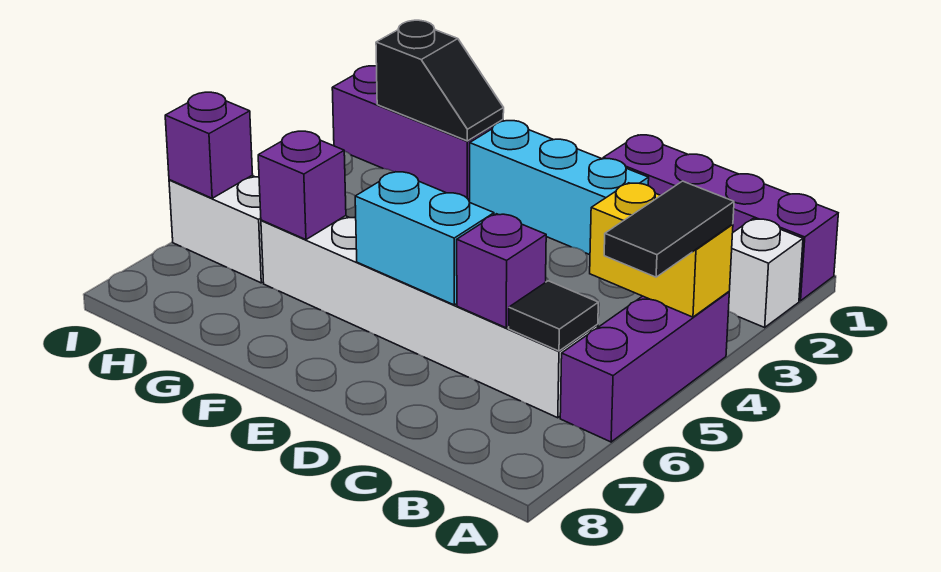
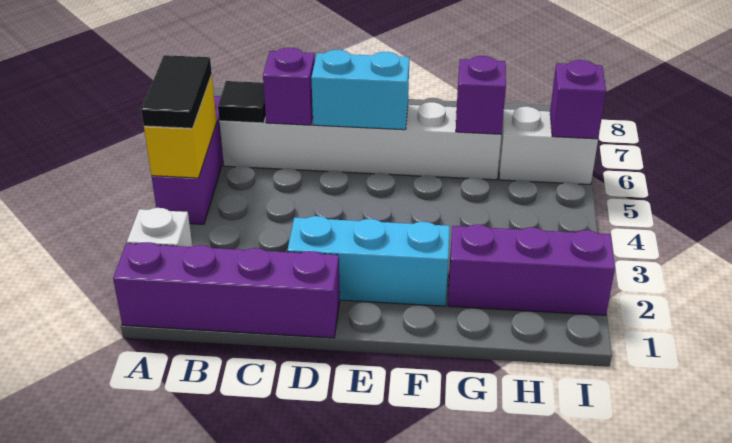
yellow brick A4:B4 level 2 -> yellow brick A4:A5 level 2
black slope G2:H2 level 2 top H -> none

